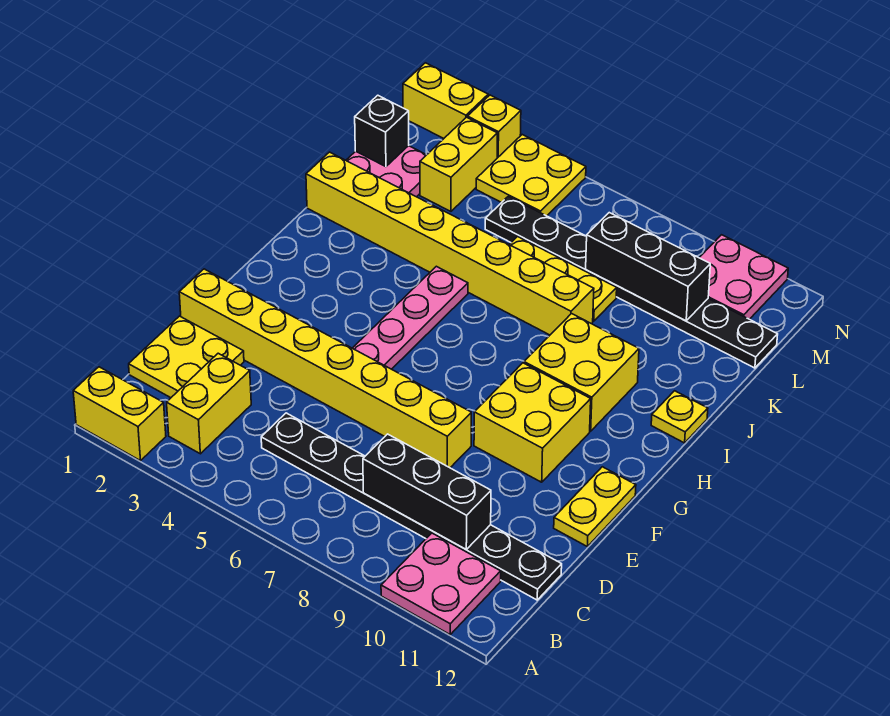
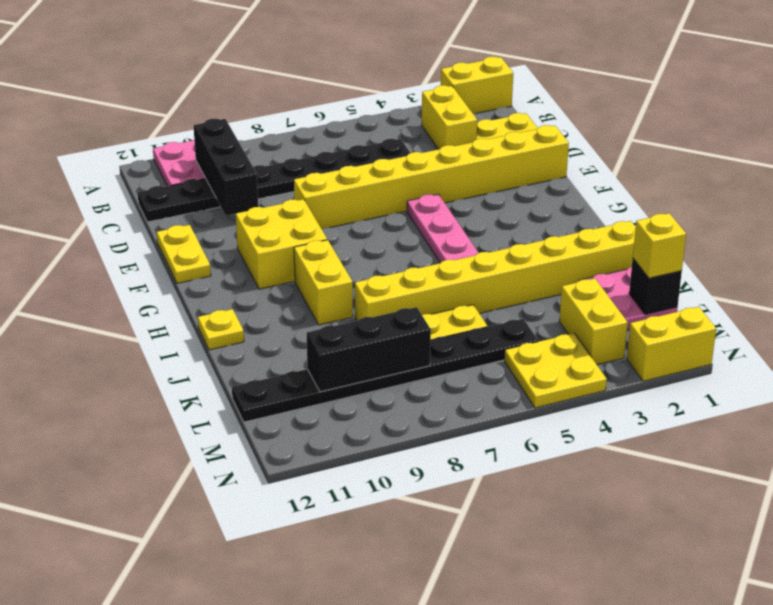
black brick C8:C10 level 2 -> black brick B10:D10 level 2
yellow brick H9:I10 level 1 -> yellow brick H9:I9 level 1
pink plate M10:N11 level 1 -> none
yellow brick N3 level 1 -> yellow brick L1 level 3

